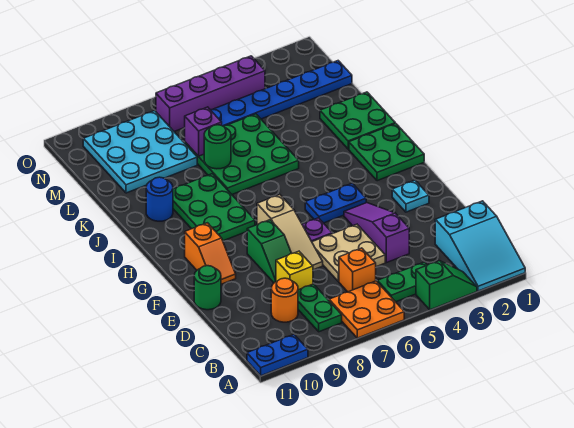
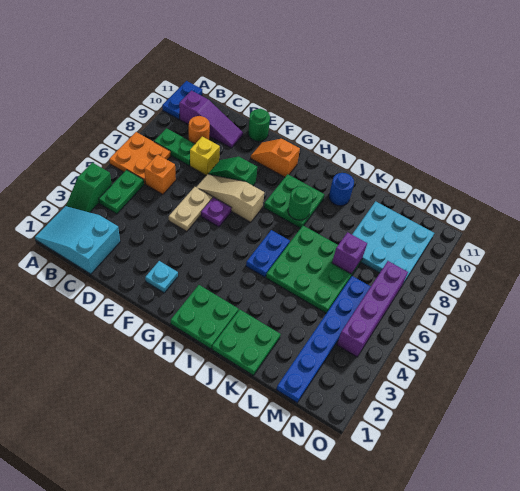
purple slope D4:F4 level 1 top D -> purple slope B10:D10 level 1 top B
tan plate D5:E6 level 1 -> tan plate E5:E6 level 1
blue plate G4:G5 level 1 -> blue plate I5:I6 level 1
green plate H8:J9 level 1 -> green plate H8:I9 level 1
green round brick K7 level 2 -> green round brick I8 level 2

